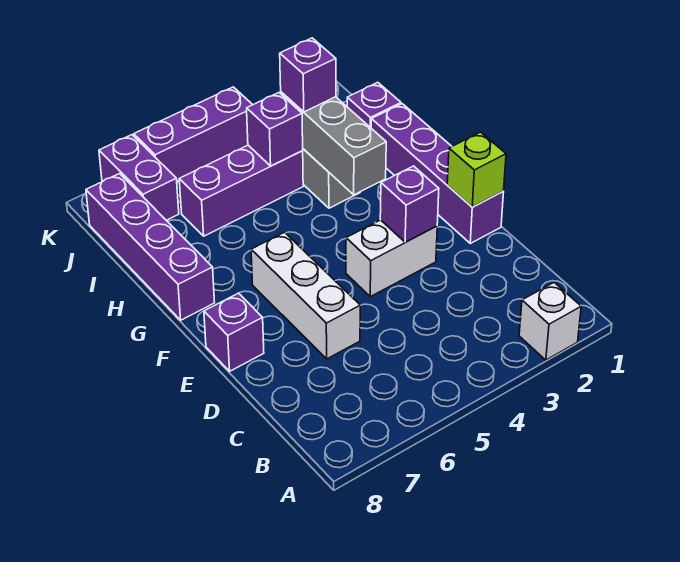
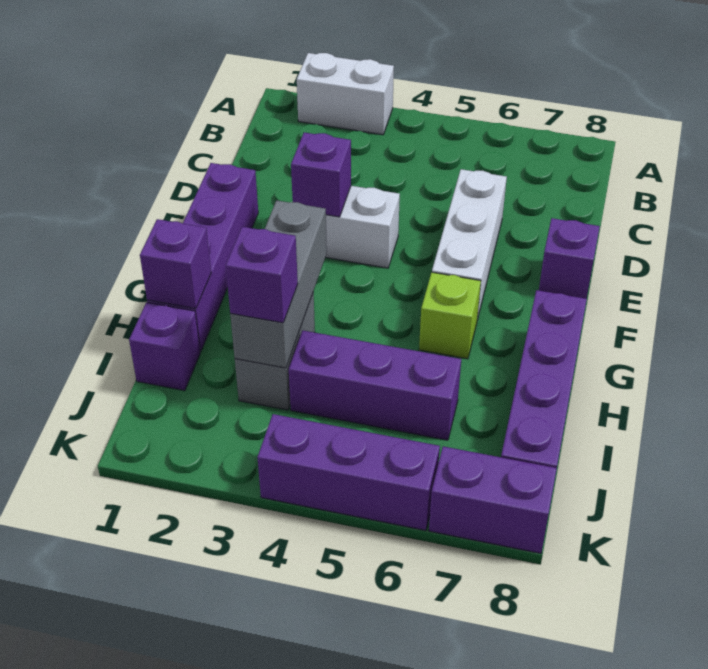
white brick A2 level 1 -> white brick A2:A3 level 1
lime brick E1 level 2 -> lime brick G6 level 1
purple brick I4 level 2 -> purple brick H1 level 2
purple brick J7:K7 level 1 -> purple brick K7:K8 level 1

